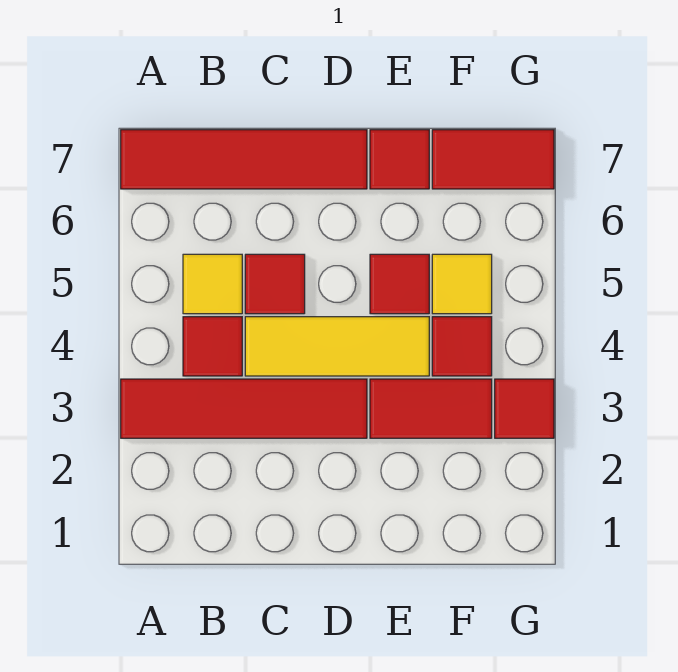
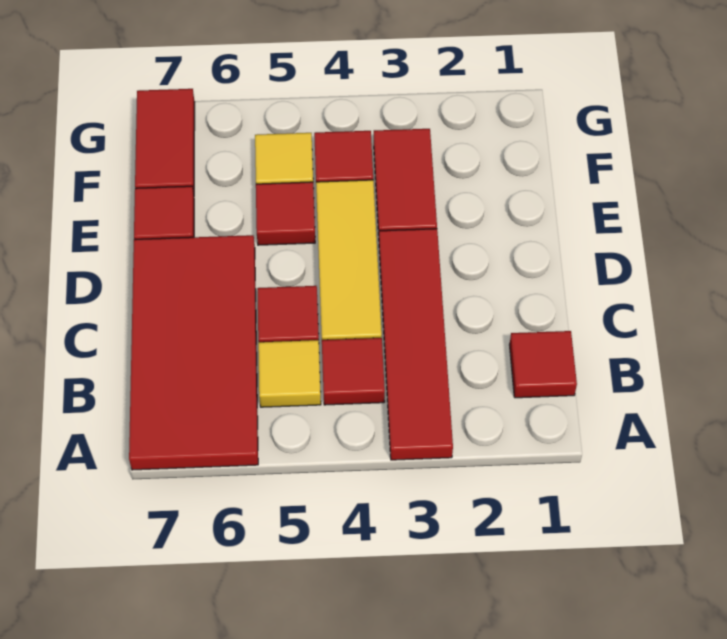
red tile A7:D7 level 1 -> red tile A6:D7 level 1
red tile G3 level 1 -> red tile B1 level 1

